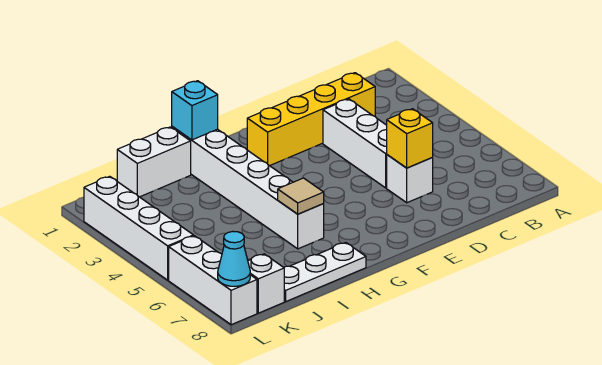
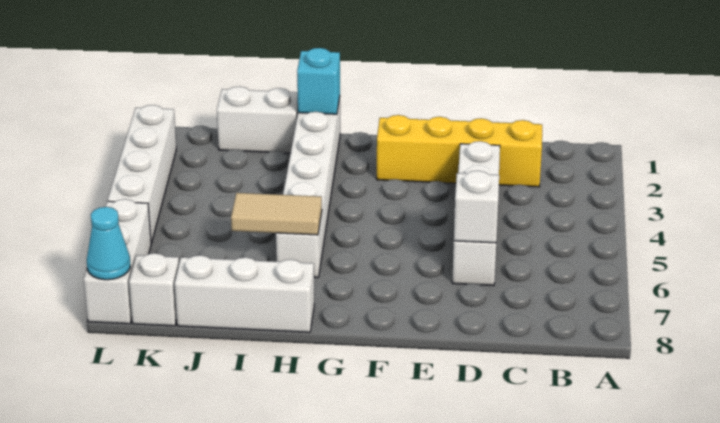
yellow brick D6 level 2 -> white brick D6 level 2
tan tile H6 level 2 -> tan tile H6:I6 level 2
white plate H8:J8 level 1 -> white brick H8:J8 level 1

